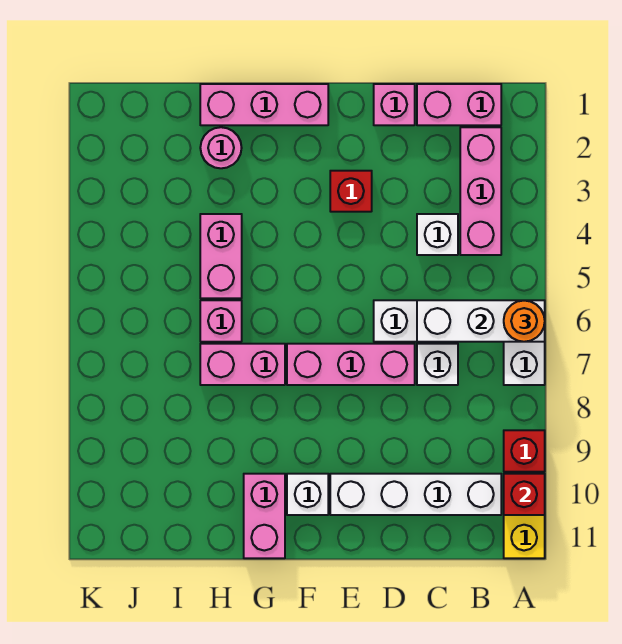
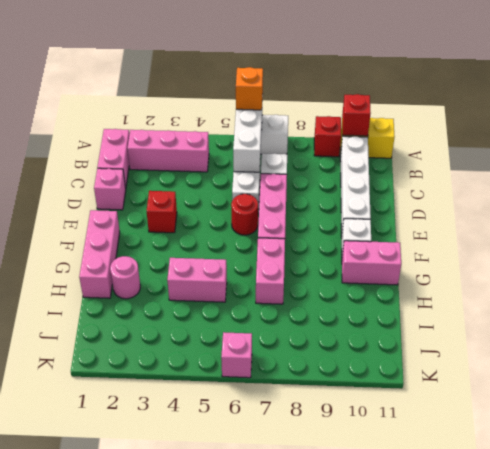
orange round brick A6 level 3 -> orange brick A6 level 3
white brick C4 level 1 -> none
none -> red round brick E6 level 1
pink brick H6 level 1 -> pink brick K6 level 1

